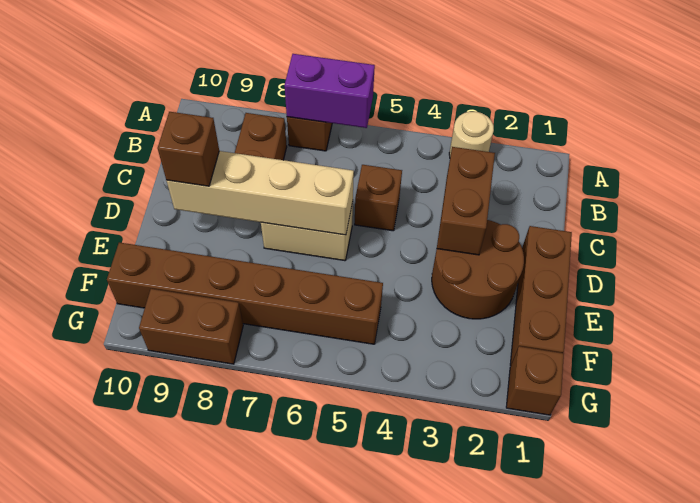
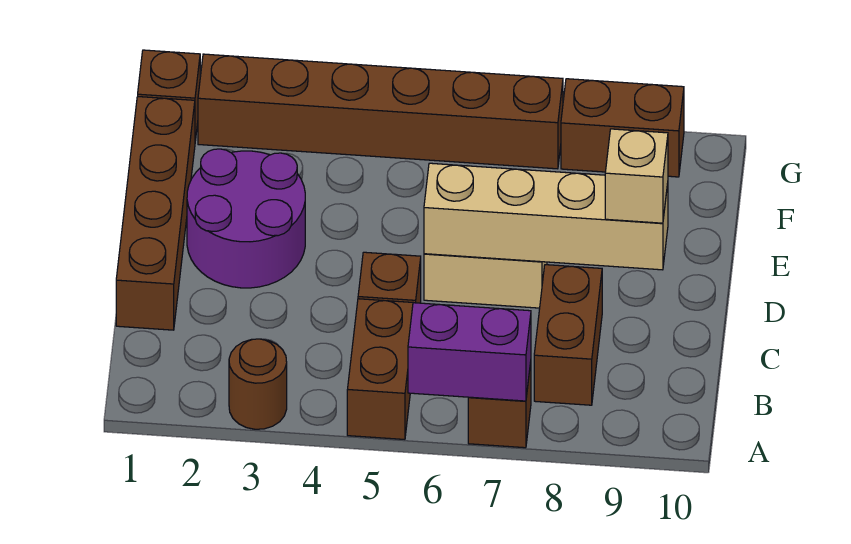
tan round brick A3 level 1 -> brown round brick A3 level 1
brown brick C3:D3 level 2 -> brown brick A5:B5 level 1
brown brick D1:F1 level 1 -> brown brick C1:F1 level 1
brown round brick D2:E3 level 1 -> purple round brick D2:E3 level 1
brown brick D9 level 3 -> tan brick D9 level 3
brown brick F5:F10 level 1 -> brown brick G2:G7 level 1

